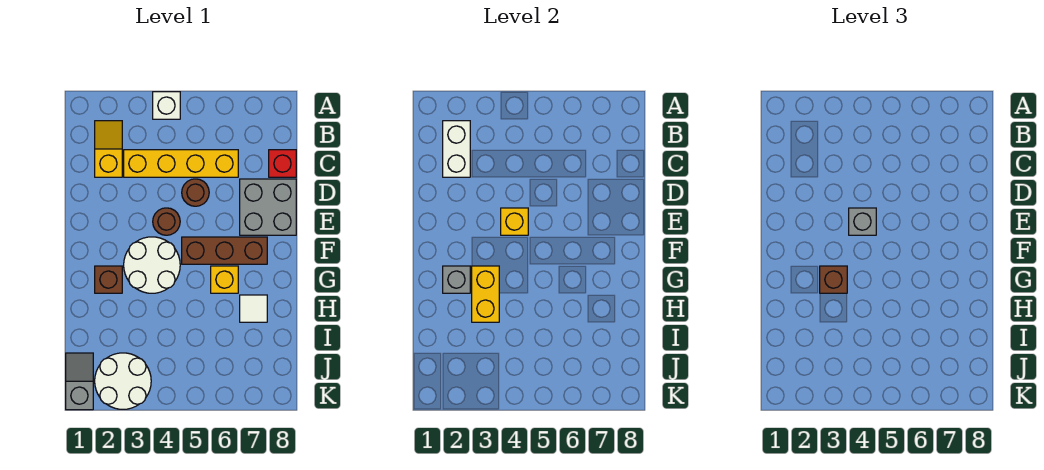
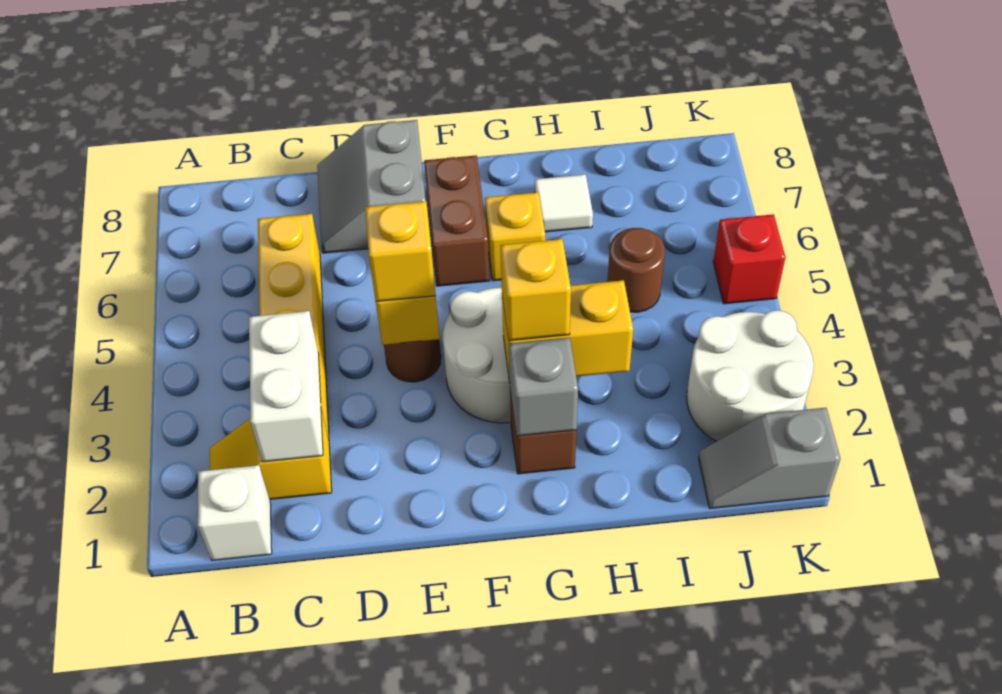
white brick A4 level 1 -> white brick B1 level 1
white brick B2:C2 level 2 -> white brick C2:C3 level 2
red brick C8 level 1 -> red brick K5 level 1
brown round brick D5 level 1 -> brown round brick I5 level 1
grey brick D7:E8 level 1 -> grey slope D7:E8 level 1 top E
grey brick E4 level 3 -> yellow brick E4 level 3
brown brick F5:F7 level 1 -> brown brick F6:F7 level 1
brown brick G3 level 3 -> yellow brick G3 level 3

